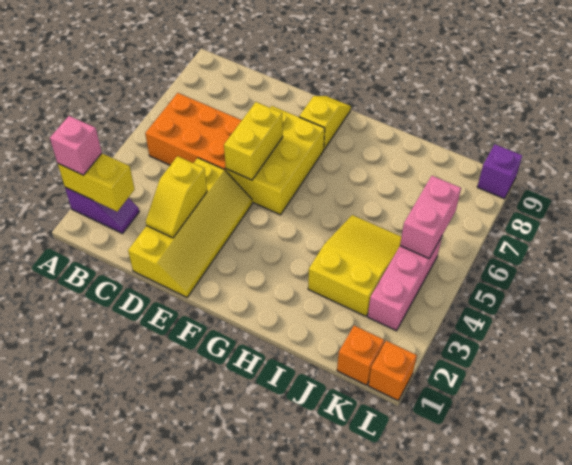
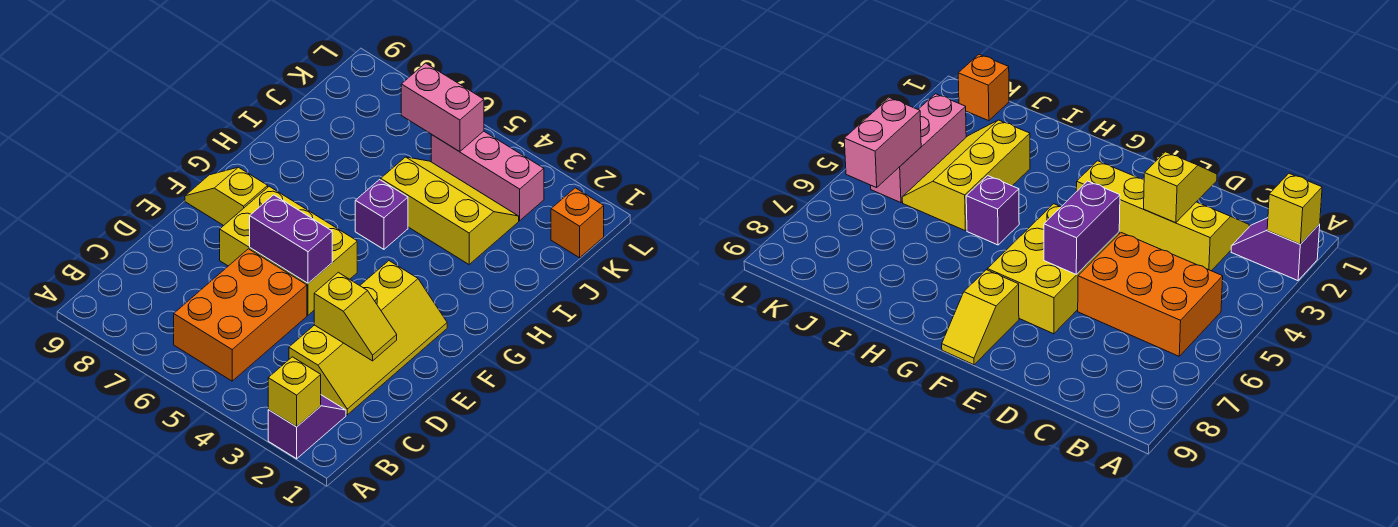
yellow brick A2:B2 level 2 -> yellow brick A2 level 2
pink brick A2 level 3 -> none
yellow slope D1:E4 level 1 top D -> yellow slope C2:F3 level 1 top 3
yellow brick E5:E6 level 2 -> purple brick E5:E6 level 2
yellow slope I3:J5 level 1 top 3 -> yellow slope I3:J5 level 1 top I
orange brick L1 level 1 -> none
purple brick L9 level 1 -> purple brick H5 level 1

